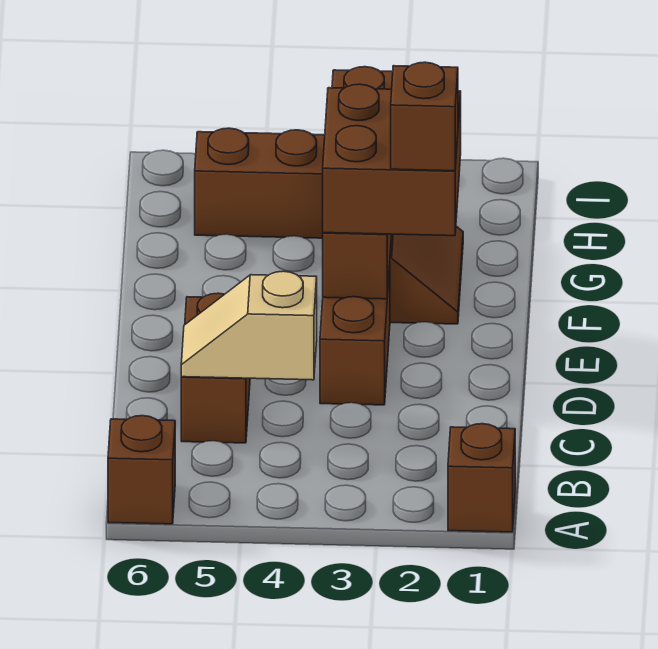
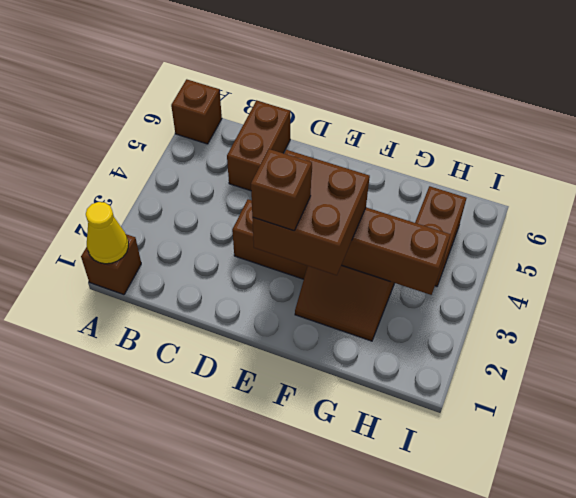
none -> yellow cone A1 level 2
tan slope C4:C5 level 2 top 4 -> none
brown brick C5:D5 level 1 -> brown brick C5:C6 level 1

